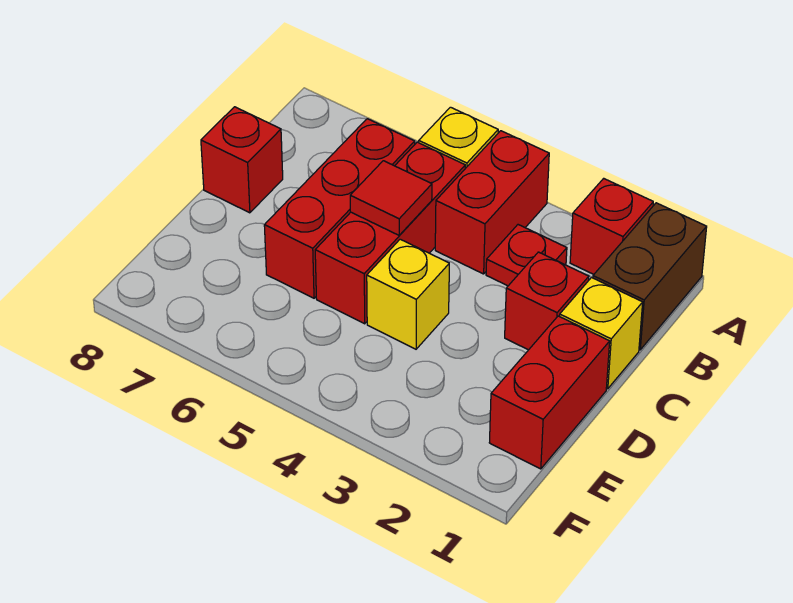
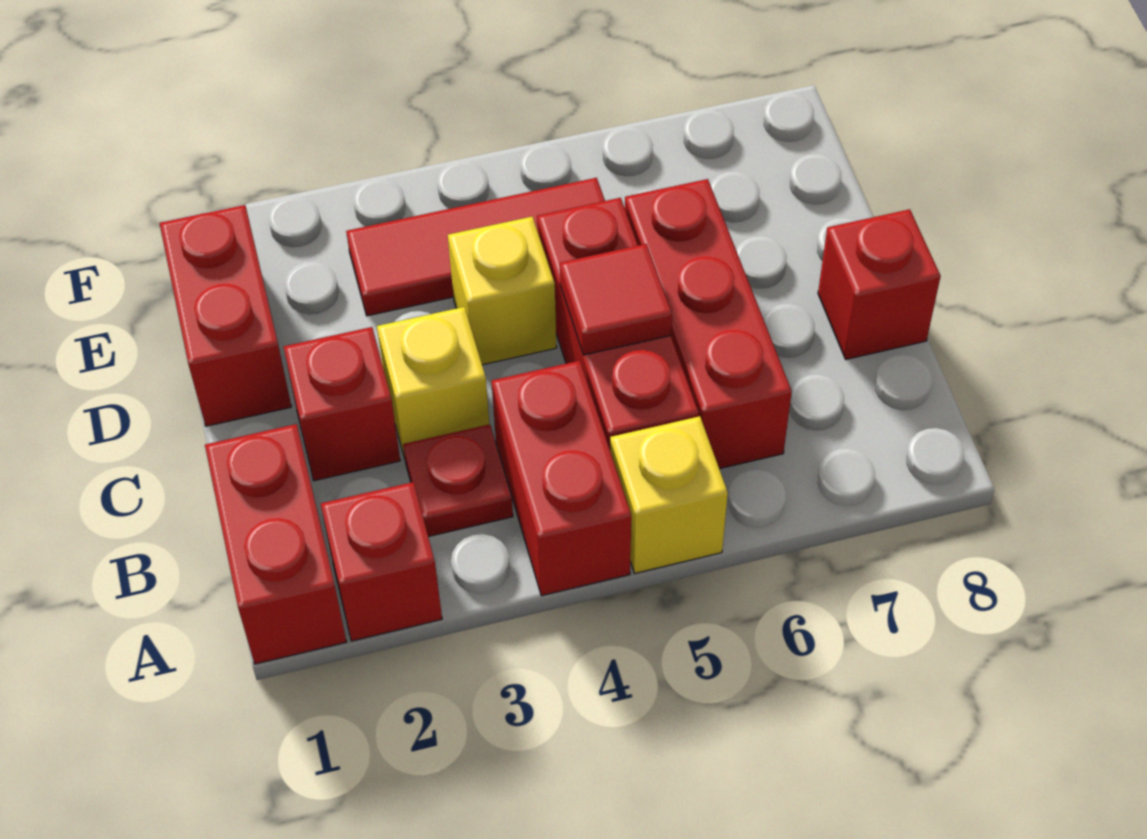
brown brick A1:B1 level 1 -> red brick A1:B1 level 1
yellow brick C1 level 1 -> yellow brick C3 level 1
none -> red tile E3:E5 level 1

